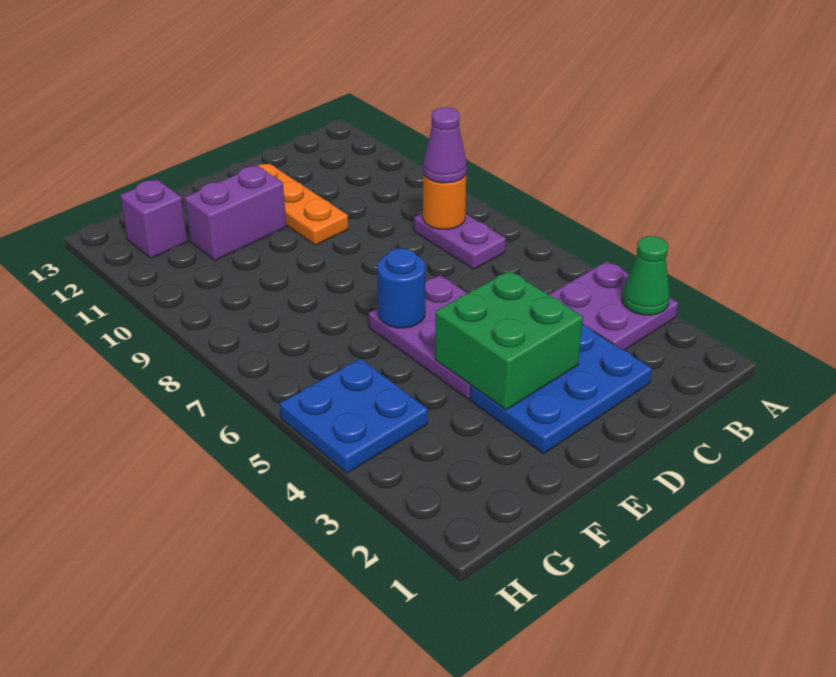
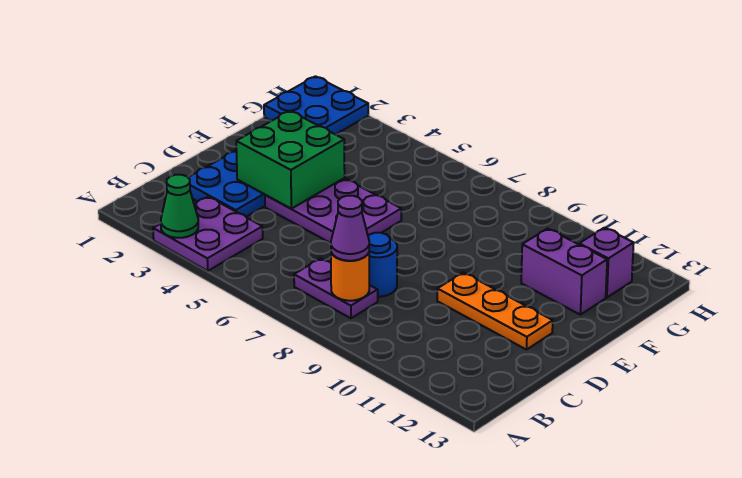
blue round brick E6 level 2 -> blue round brick C8 level 1
purple brick E11:F11 level 1 -> purple brick F11:F12 level 1
blue plate G4:H5 level 1 -> blue plate G1:H2 level 1

